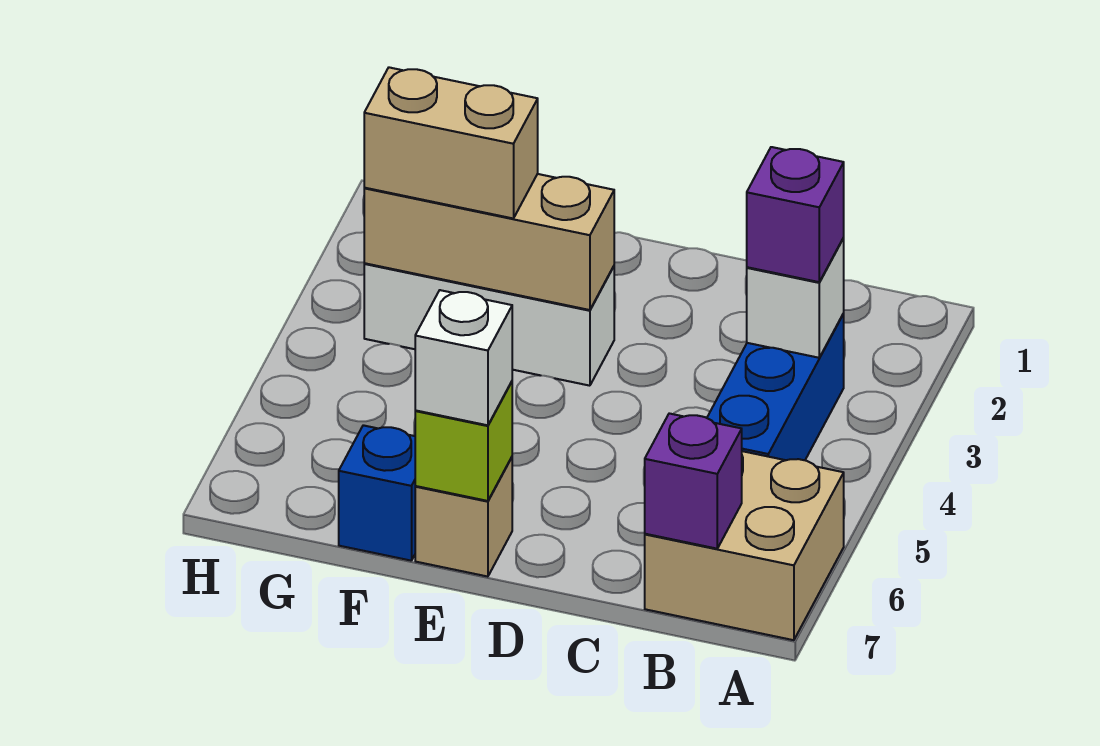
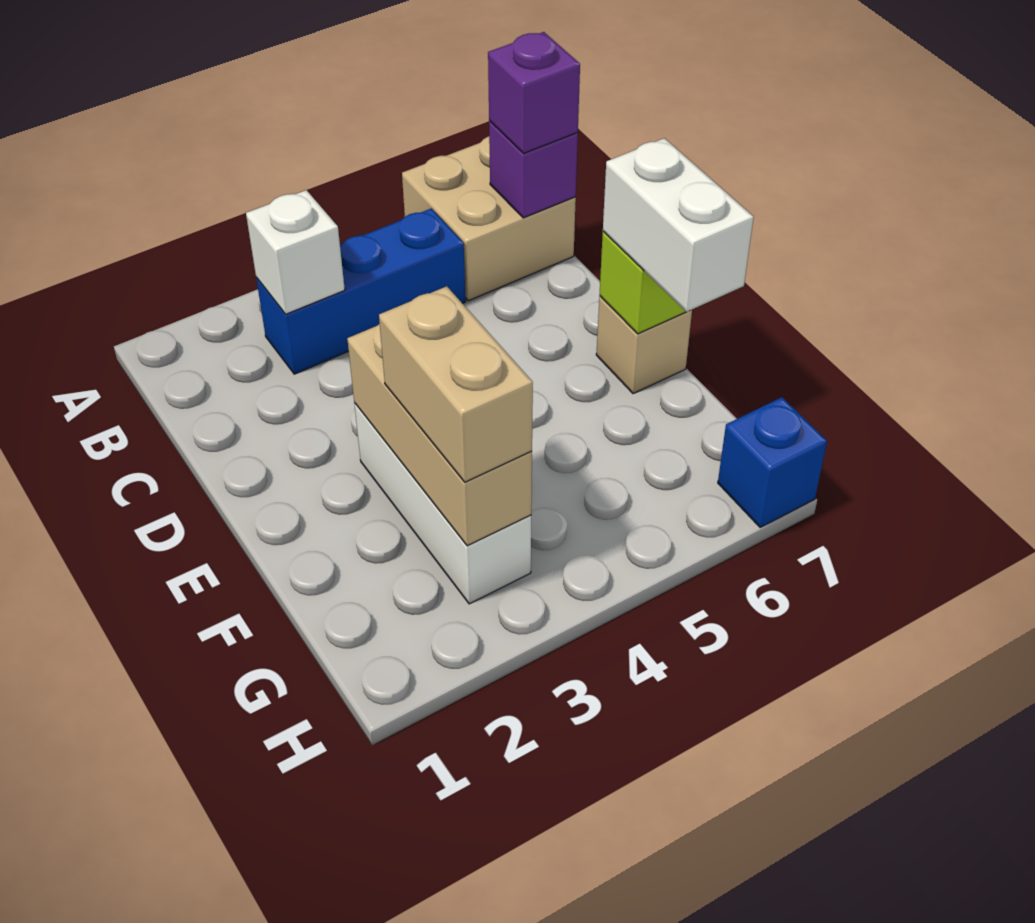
purple brick B3 level 3 -> purple brick B7 level 3
white brick E7 level 3 -> white brick E7:F7 level 3
blue brick F7 level 1 -> blue brick H7 level 1

